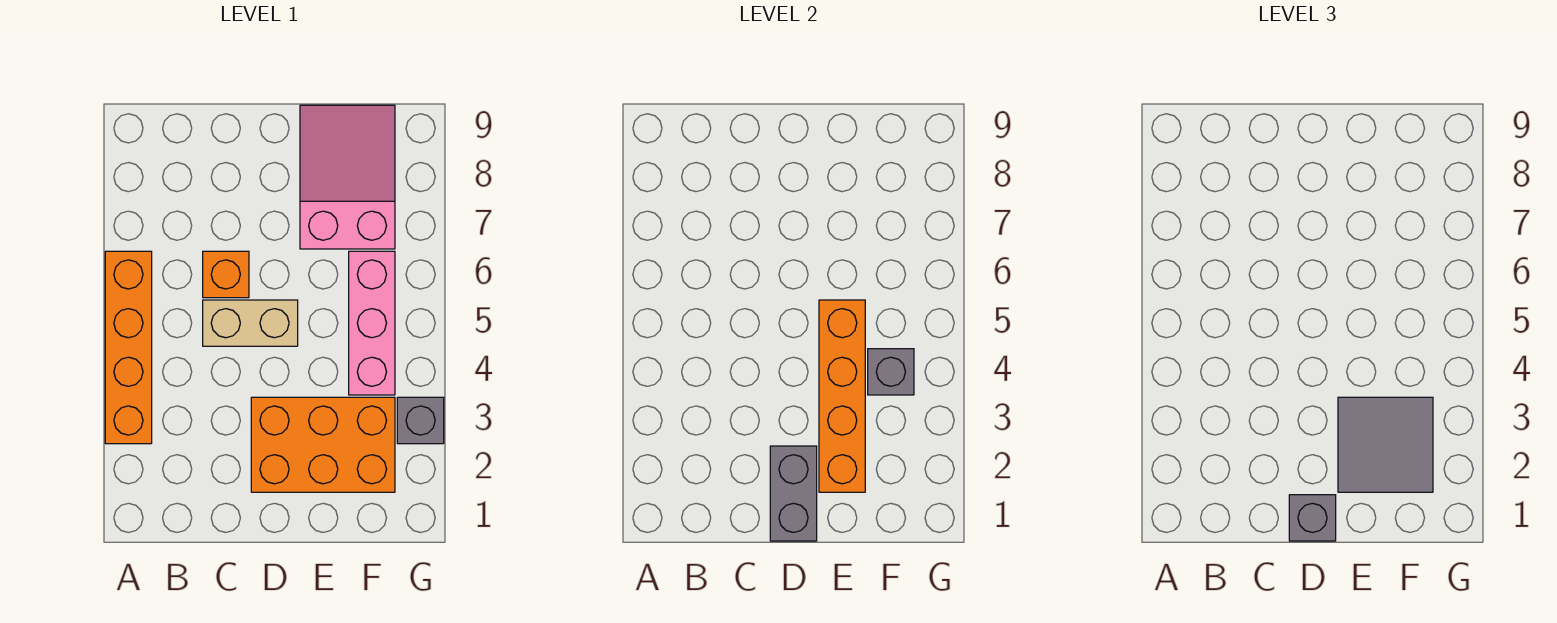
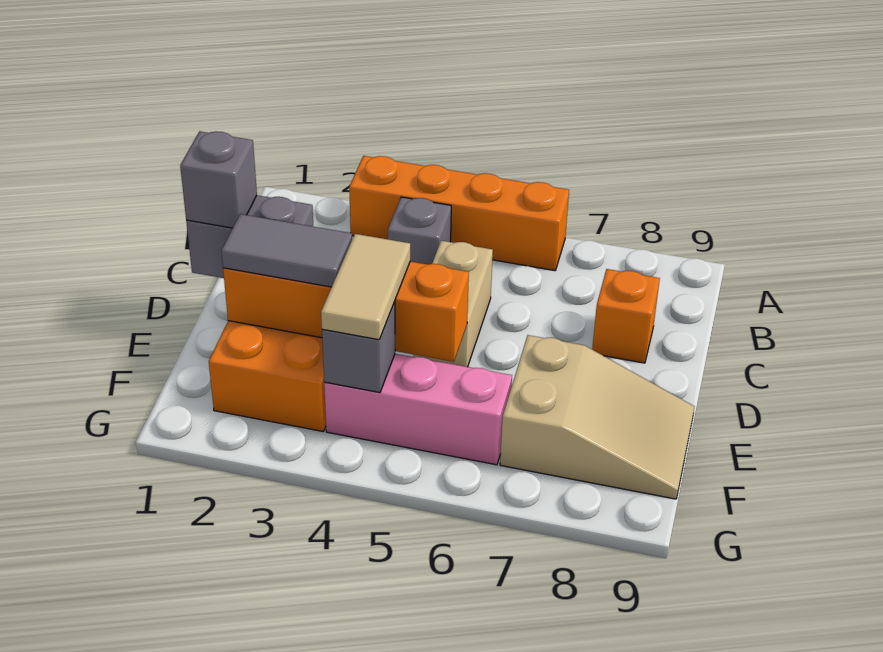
orange brick C6 level 1 -> orange brick C8 level 1
grey tile E2:F3 level 3 -> grey tile E2:E3 level 3
none -> tan tile E4:F4 level 3
pink slope E7:F9 level 1 top 7 -> tan slope E7:F9 level 1 top 7
grey brick G3 level 1 -> grey brick B4 level 1

